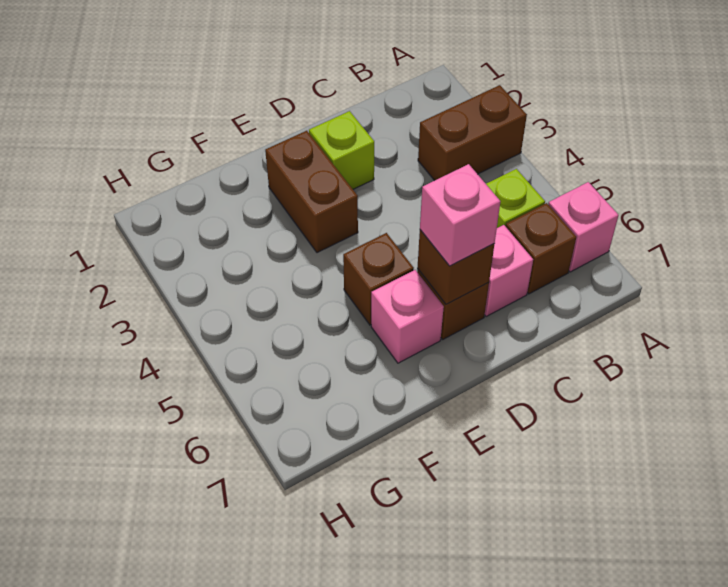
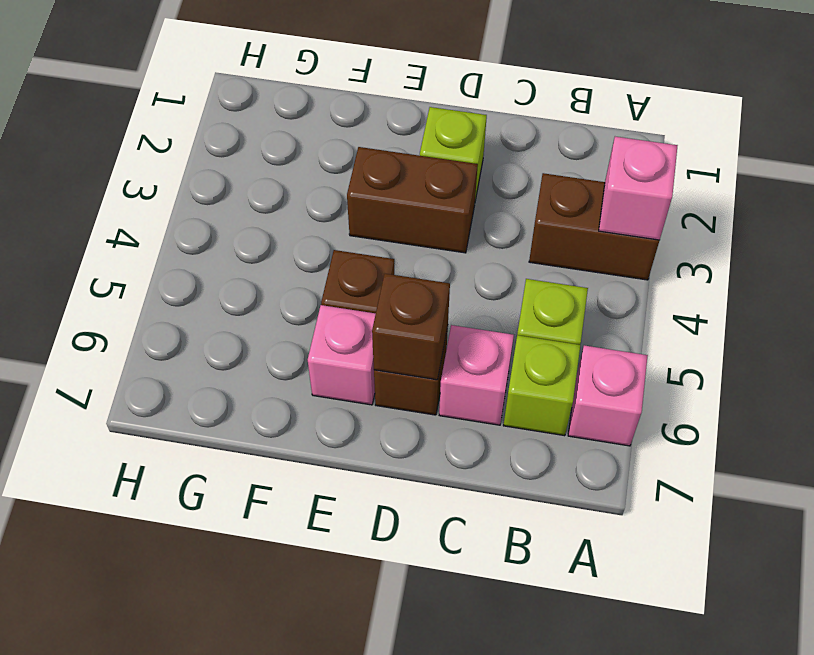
brown brick B6 level 1 -> lime brick B6 level 1
pink brick D6 level 3 -> pink brick A3 level 2
brown brick E2:E3 level 1 -> brown brick D3:E3 level 1

